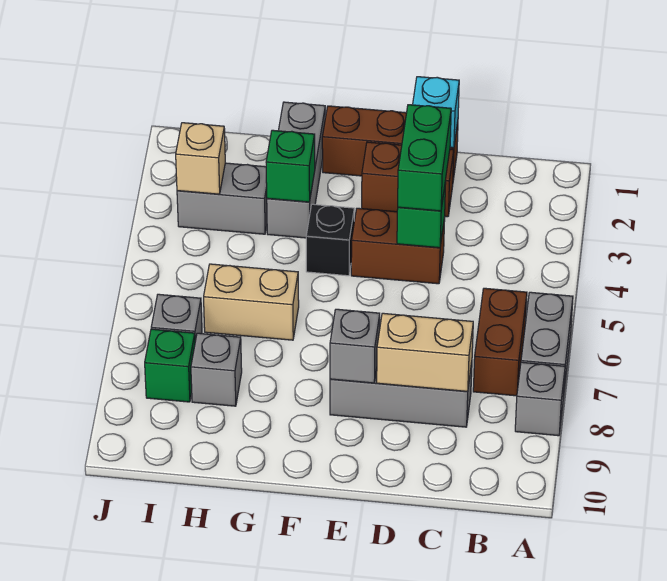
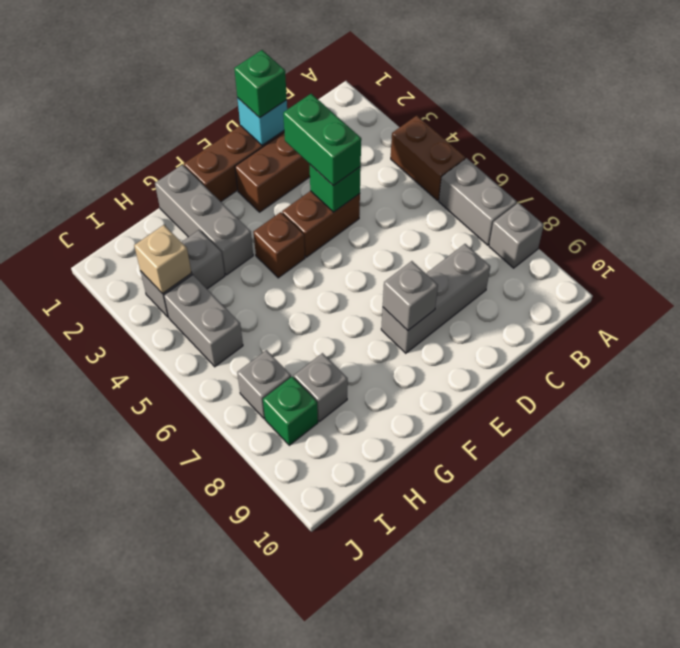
brown brick B6:B7 level 1 -> brown brick A4:A5 level 1
tan brick C8:D8 level 2 -> none
black brick F4 level 1 -> brown brick F4 level 1
green brick G3 level 2 -> green brick D1 level 3
tan brick G6:H6 level 1 -> none
none -> grey brick I4:I5 level 1

